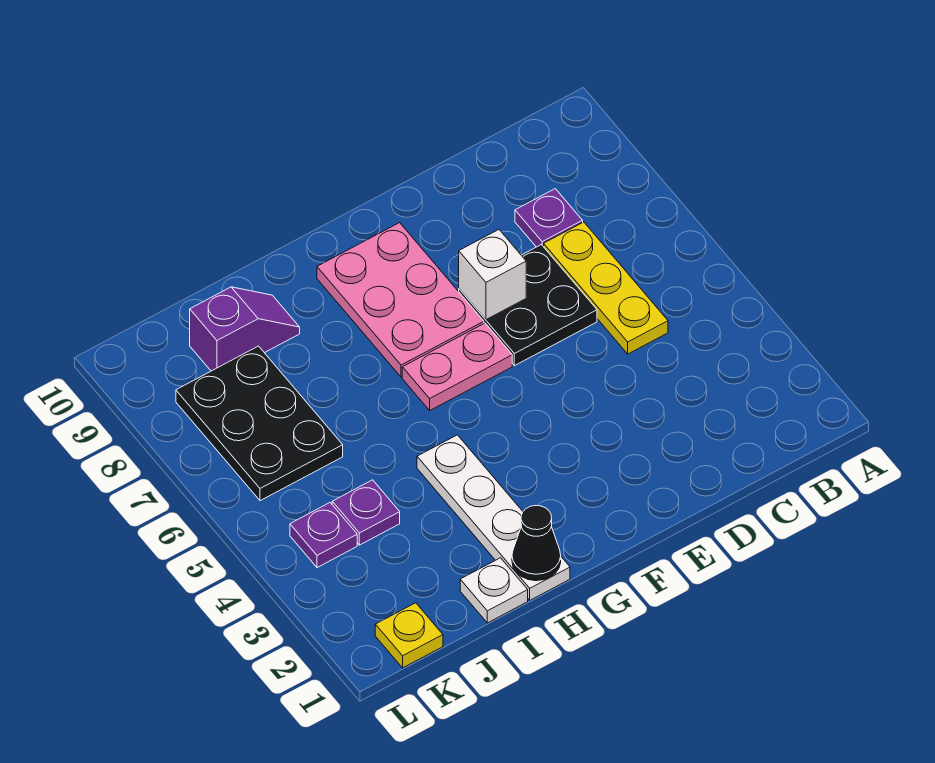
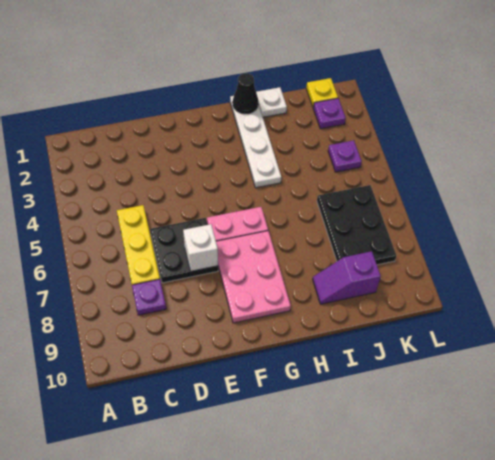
purple plate J4 level 1 -> purple plate K2 level 1

